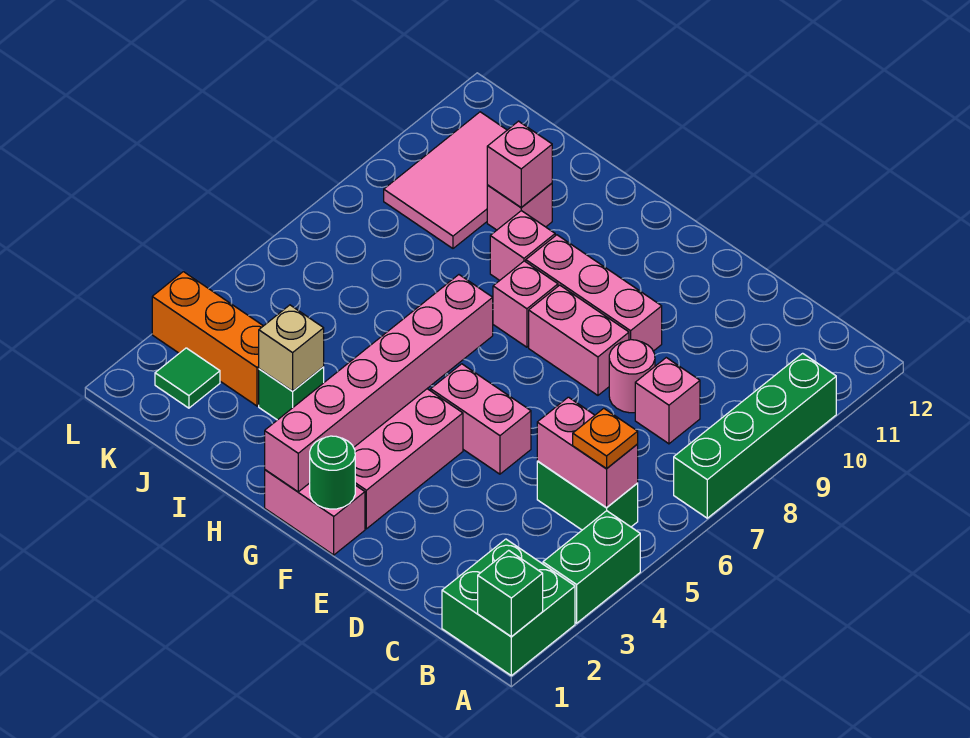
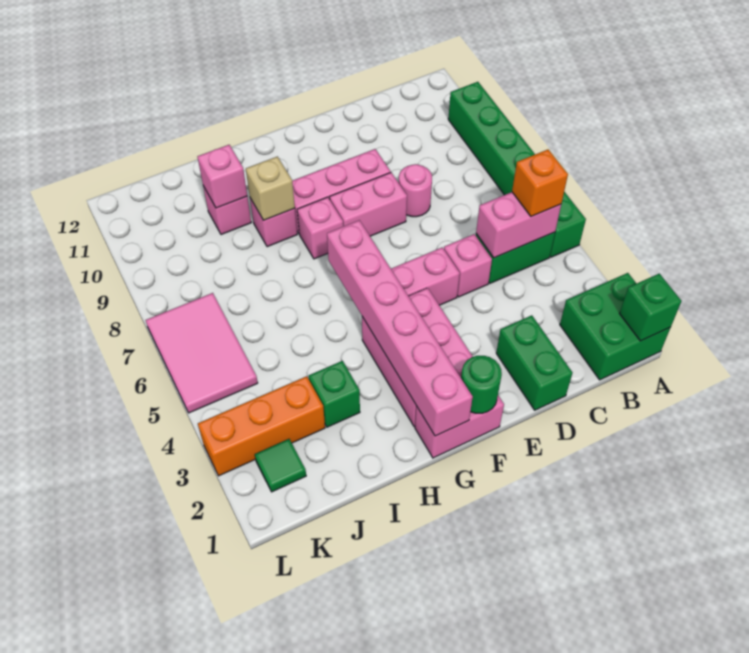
green brick A3:A4 level 1 -> green brick D1:D2 level 1
green brick A7:A10 level 1 -> green brick A5:A10 level 1
orange plate B5 level 3 -> orange brick B5 level 3
pink brick C8 level 1 -> pink brick D5 level 1
tan brick I3 level 2 -> tan brick H9 level 2
pink tile J9:K11 level 1 -> pink tile K5:L7 level 1

